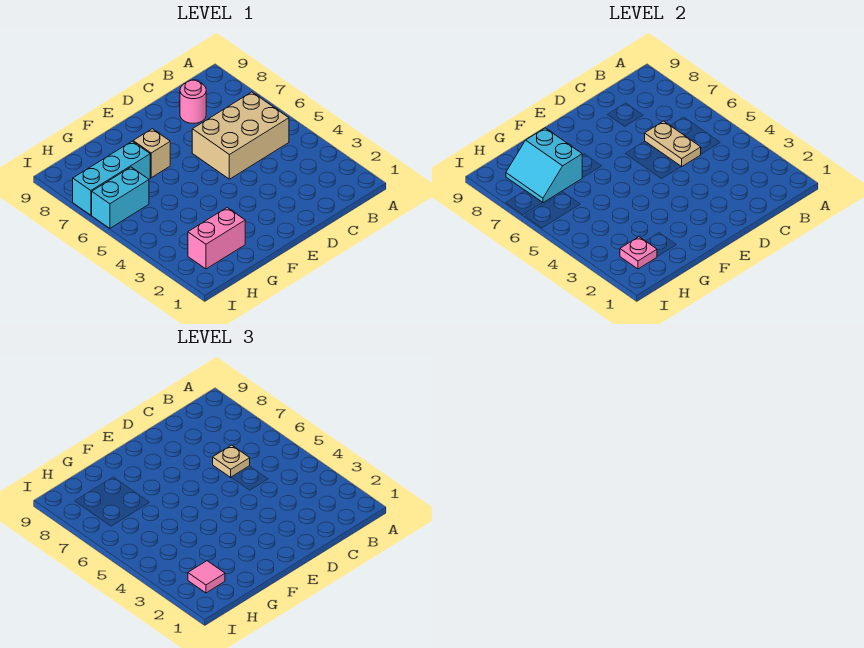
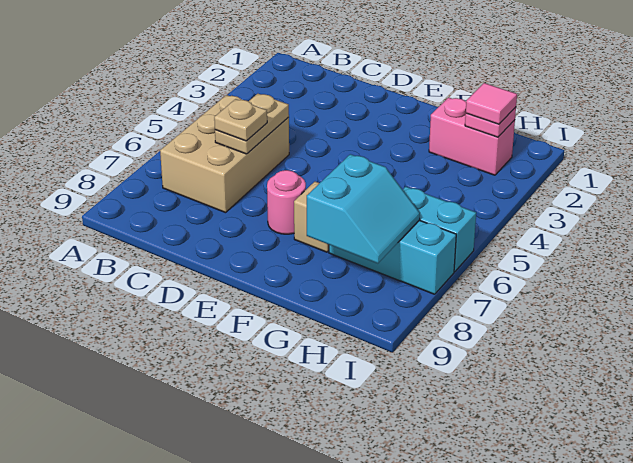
tan brick B5:D6 level 1 -> tan brick B5:C7 level 1
pink round brick C8 level 1 -> pink round brick E7 level 1

